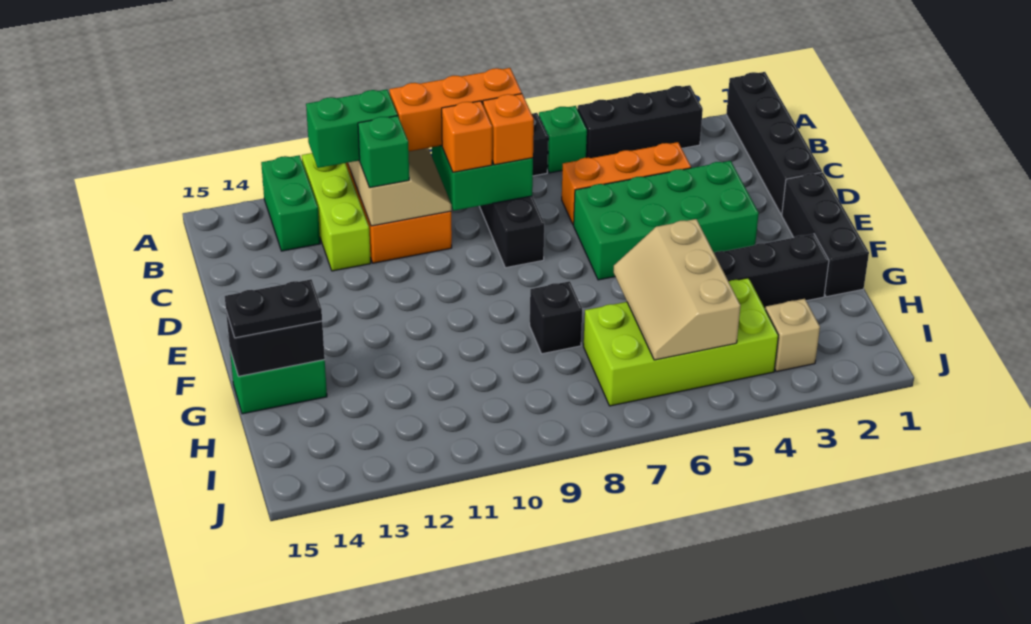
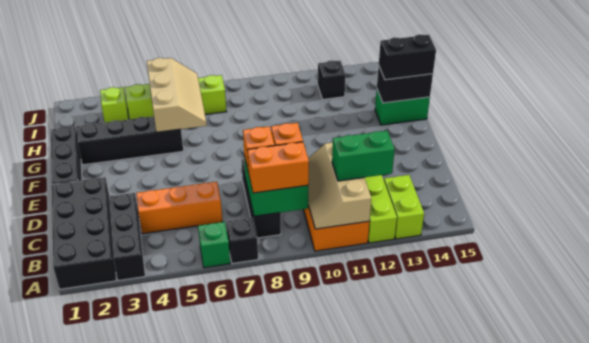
black brick A1:D1 level 1 -> black brick A1:D2 level 1
black brick A3:A5 level 1 -> black brick A3:C3 level 1
green brick A13:B13 level 1 -> lime brick A13:B13 level 1
orange brick B8:B10 level 3 -> orange brick B8:B9 level 3
green brick C11 level 3 -> none
green brick D3:E6 level 1 -> none
black brick G8 level 1 -> black brick I12 level 1
black plate G14:G15 level 3 -> black brick G14:G15 level 3
lime brick H4:I7 level 1 -> lime brick I4:I7 level 1
tan brick I3 level 1 -> lime brick I3 level 1

